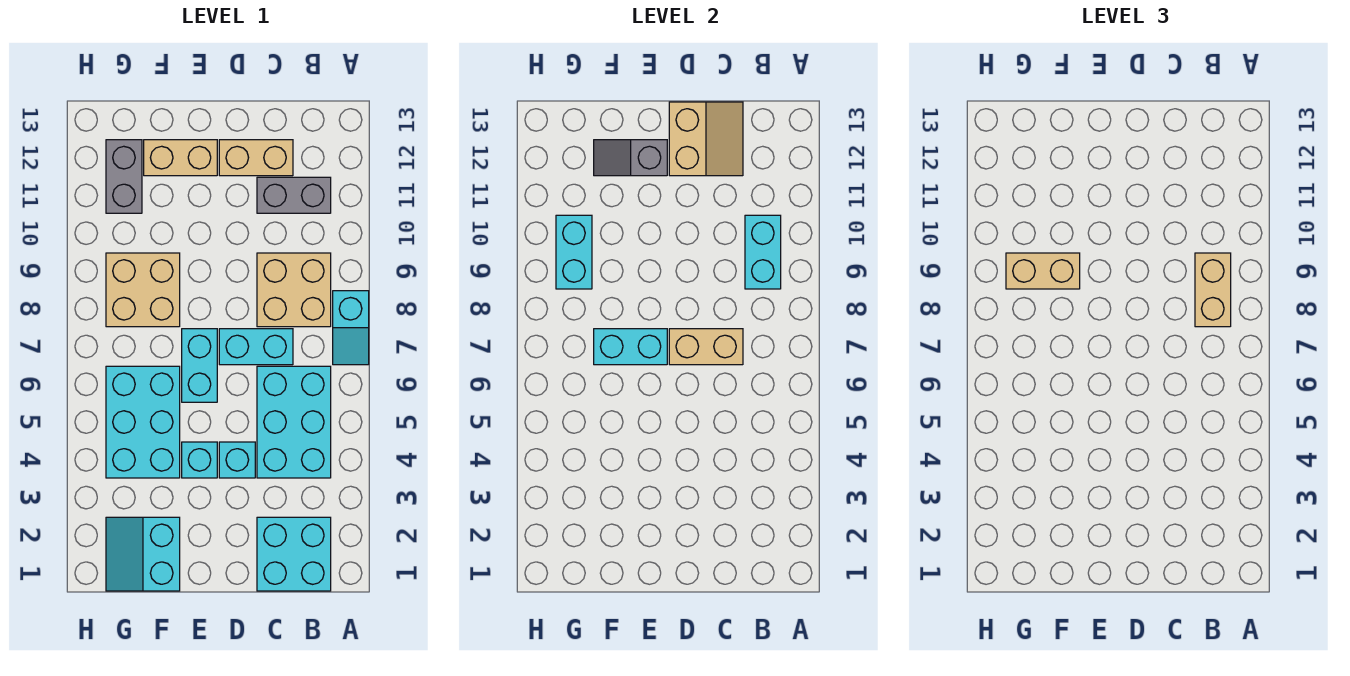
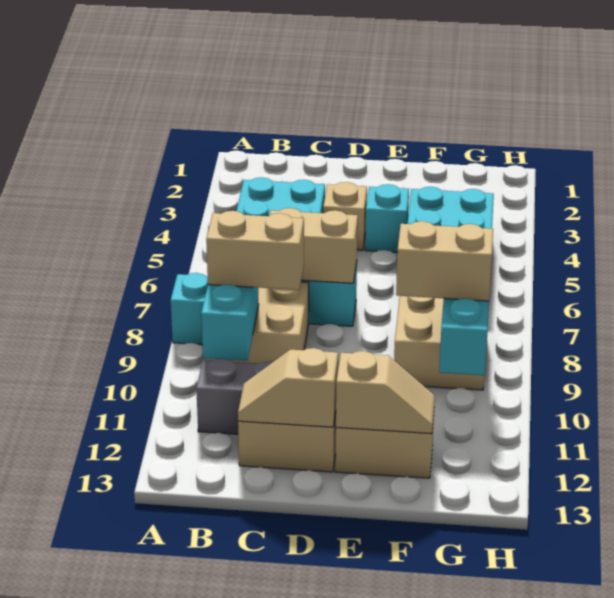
cyan brick B1:C2 level 1 -> none
tan brick B8:B9 level 3 -> tan brick B9:C9 level 3
tan slope C12:D13 level 2 top D -> tan slope C12:D12 level 2 top D
cyan brick D4 level 1 -> tan brick D4 level 1
cyan brick E6:E7 level 1 -> none
cyan brick E7:F7 level 2 -> none
grey slope E12:F12 level 2 top E -> tan slope E12:F12 level 2 top E
cyan slope F1:G2 level 1 top F -> none
grey brick G11:G12 level 1 -> none

